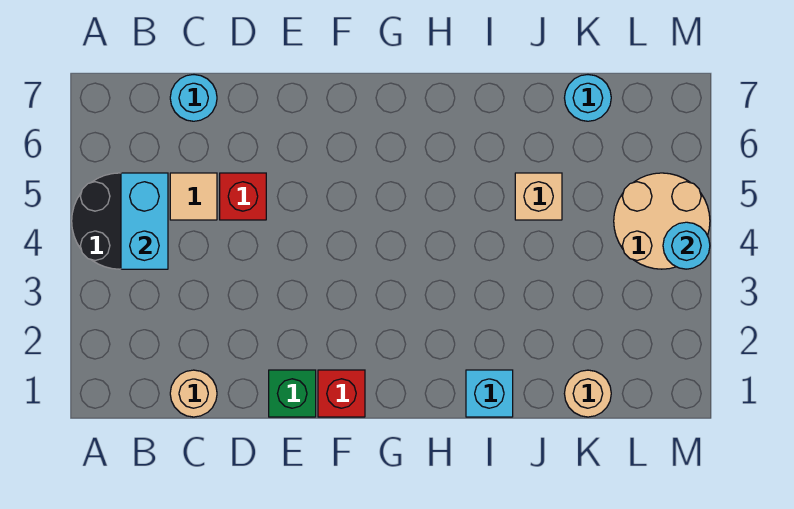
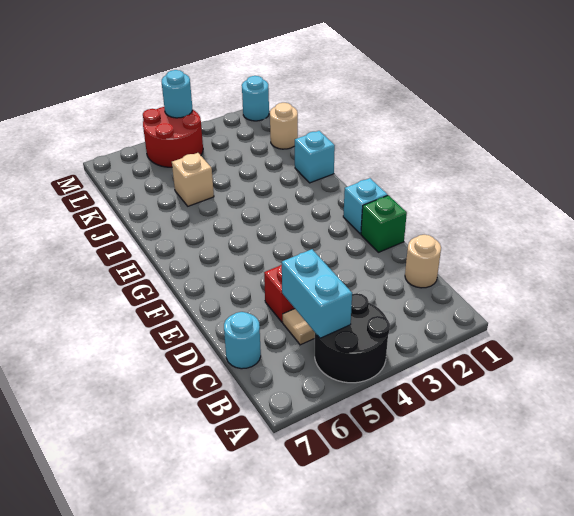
cyan brick B4:B5 level 2 -> cyan brick B5:C5 level 2
red brick F1 level 1 -> cyan brick F1 level 1
cyan round brick K7 level 1 -> cyan round brick M1 level 1
tan round brick L4:M5 level 1 -> red round brick L4:M5 level 1

